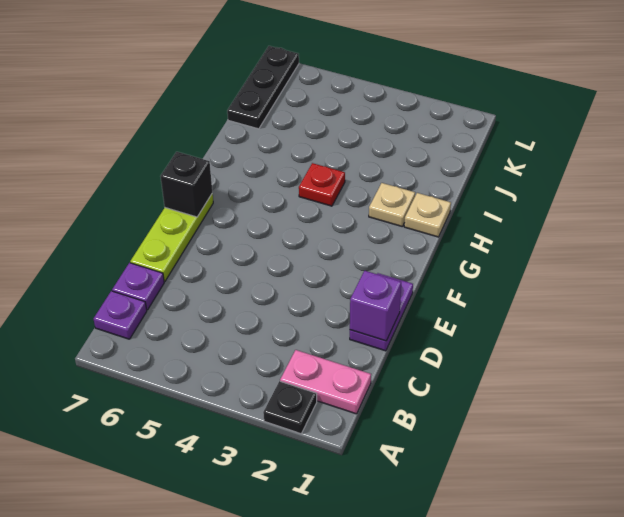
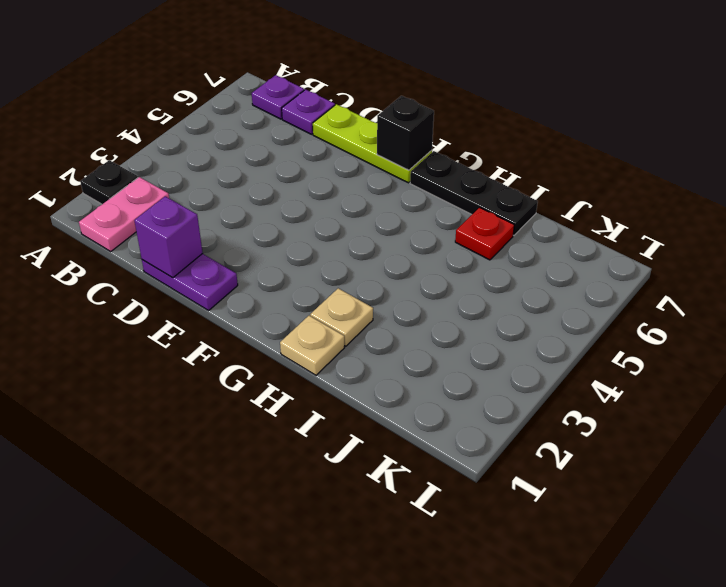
red plate H4 level 1 -> red plate I6 level 1
black plate J7:L7 level 1 -> black plate G7:I7 level 1

